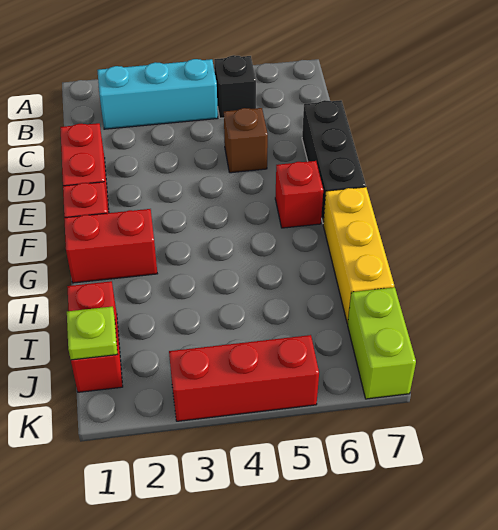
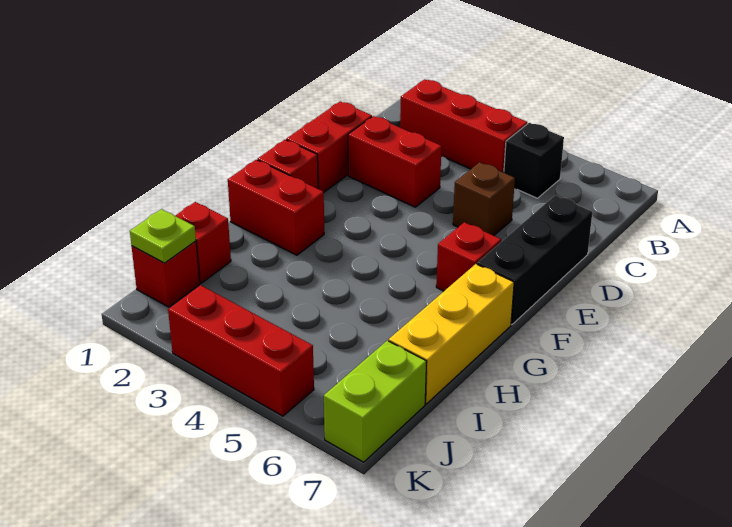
cyan brick B2:B4 level 1 -> red brick B2:B4 level 1
none -> red brick D2:D3 level 1

